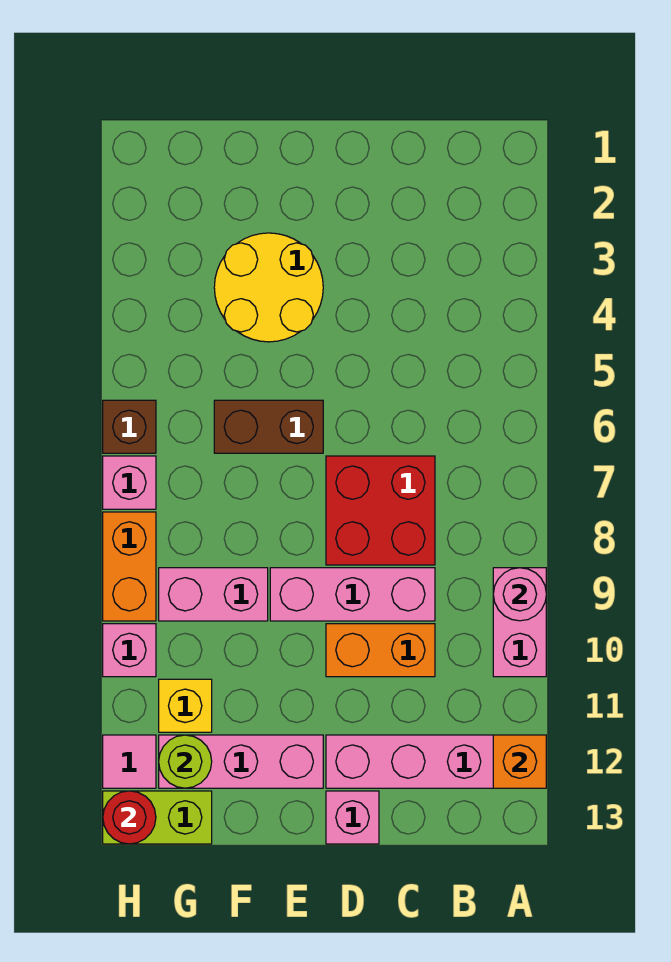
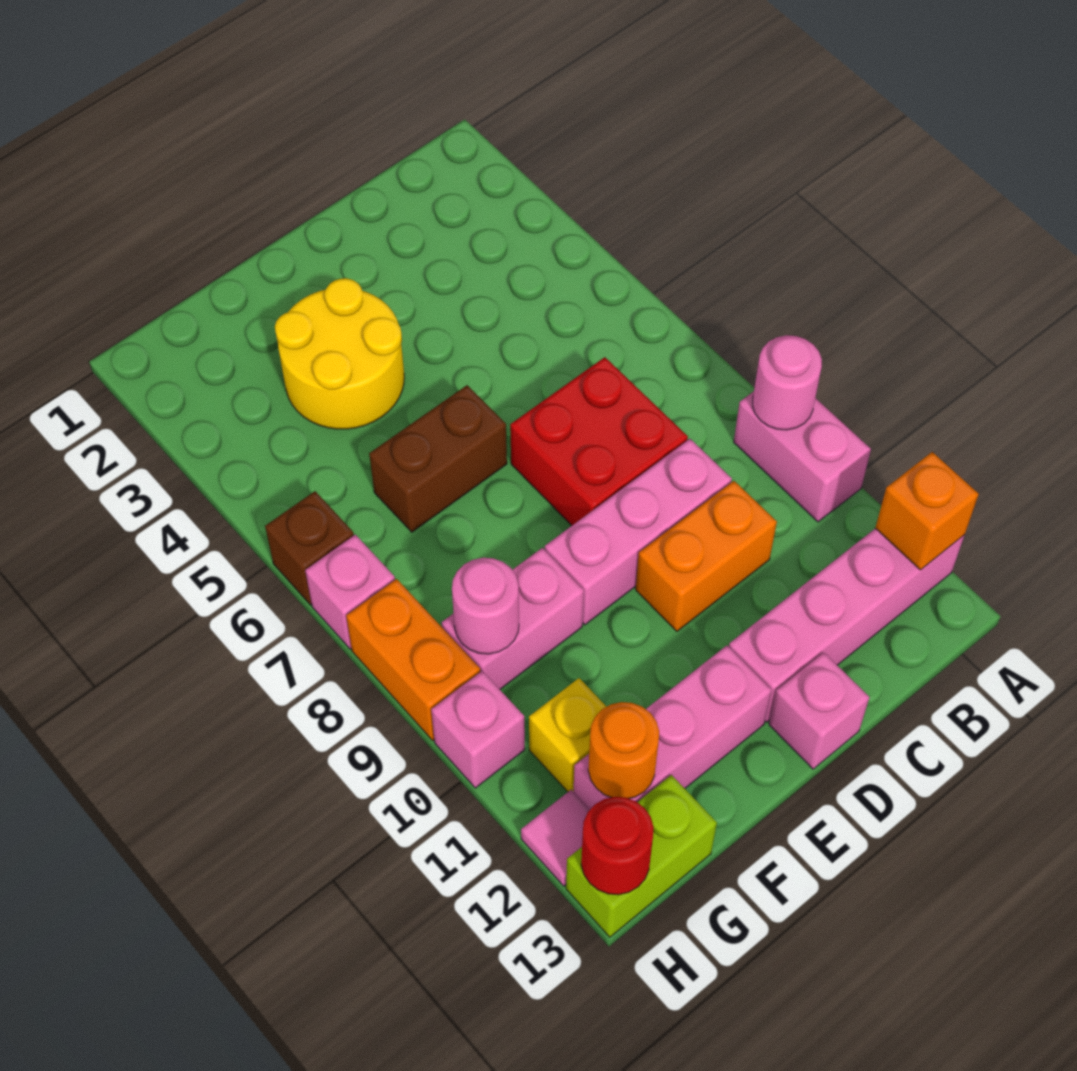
none -> pink round brick G9 level 2
lime round brick G12 level 2 -> orange round brick G12 level 2

